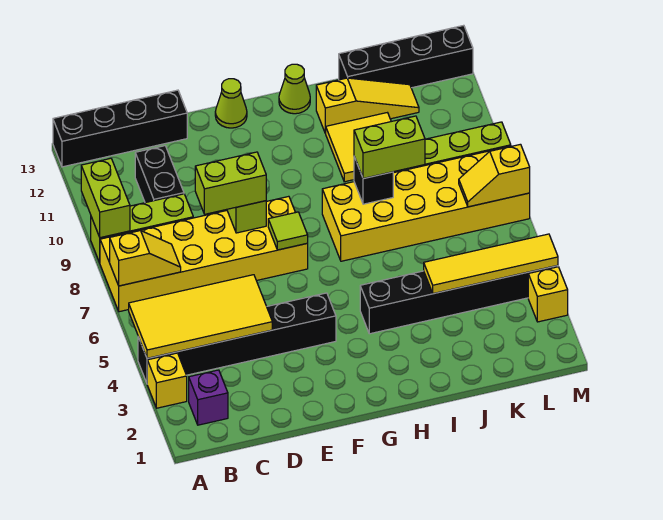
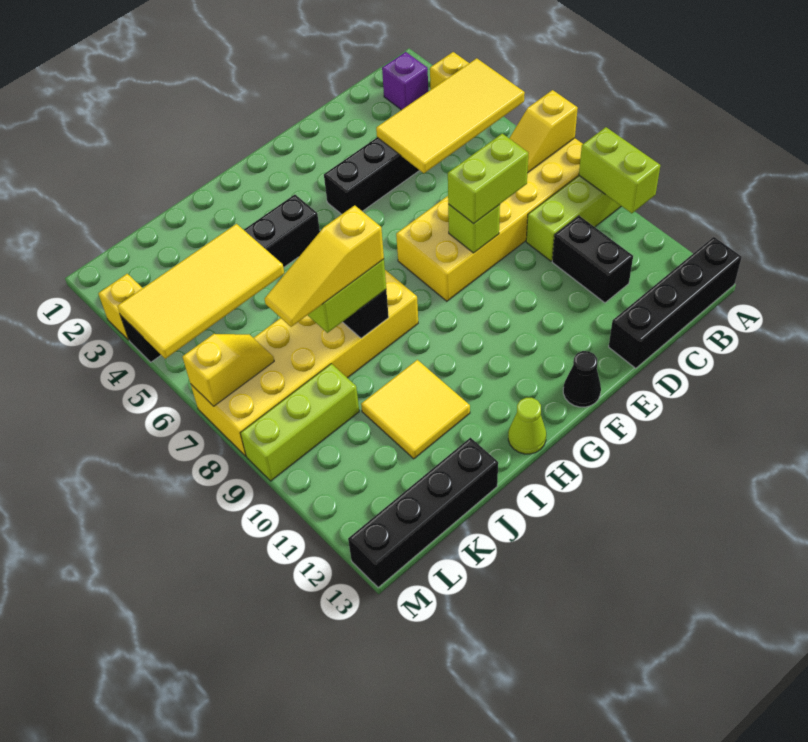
lime tile F7 level 2 -> none
lime cone F13 level 1 -> black cone F13 level 1
yellow slope I12:K12 level 1 top I -> yellow slope I8:K8 level 4 top I
yellow tile J4:M4 level 2 -> yellow tile J4:M5 level 2

